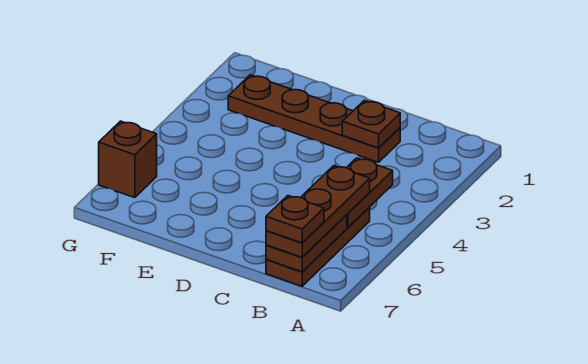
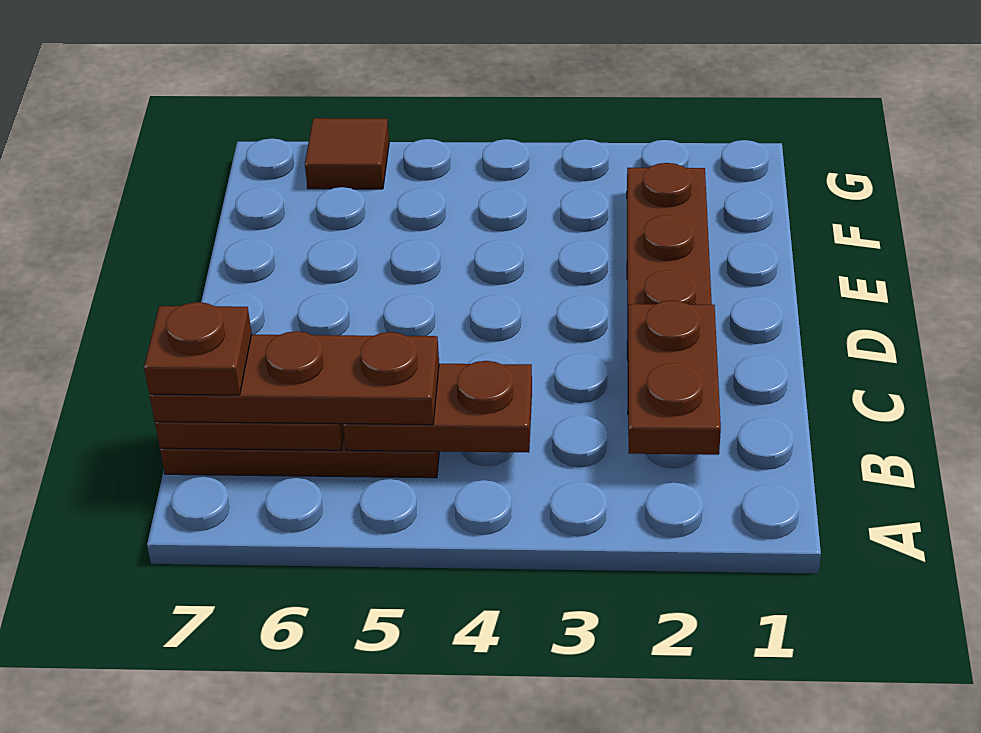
brown plate C2 level 2 -> brown plate B2:C2 level 2
brown brick G6 level 1 -> brown tile G6 level 1

